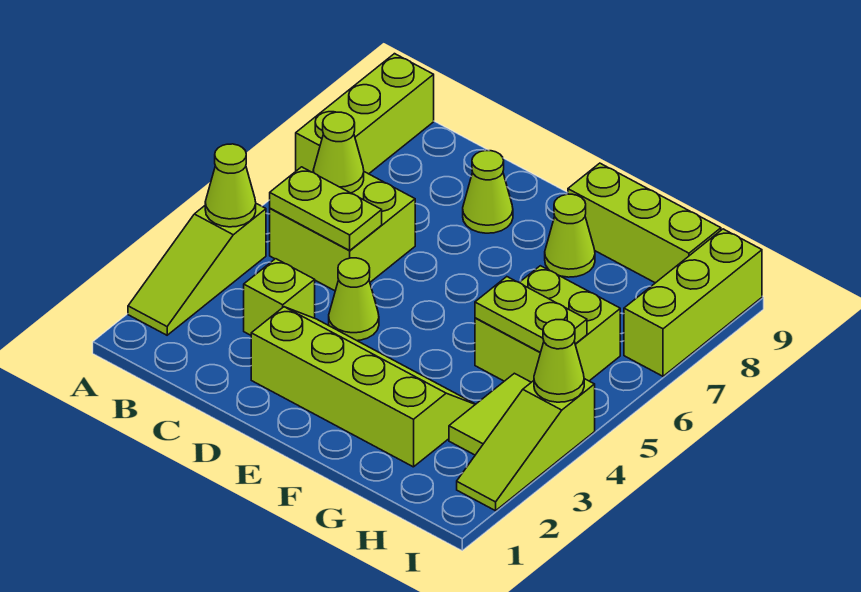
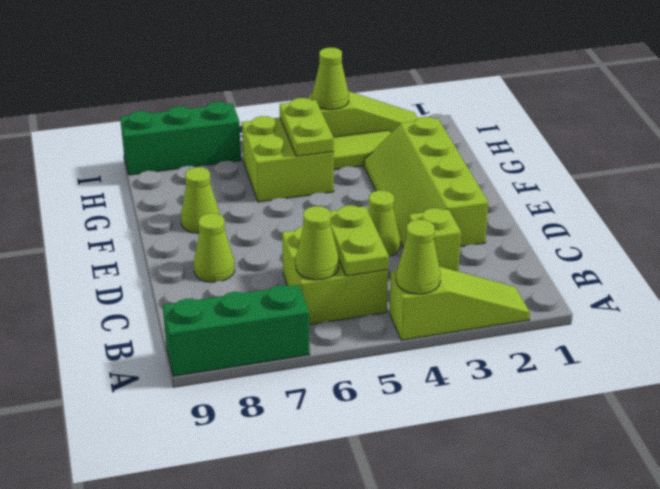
lime brick A7:A9 level 1 -> green brick A7:A9 level 1
lime brick F9:H9 level 1 -> none
lime brick I7:I9 level 1 -> green brick I7:I9 level 1

